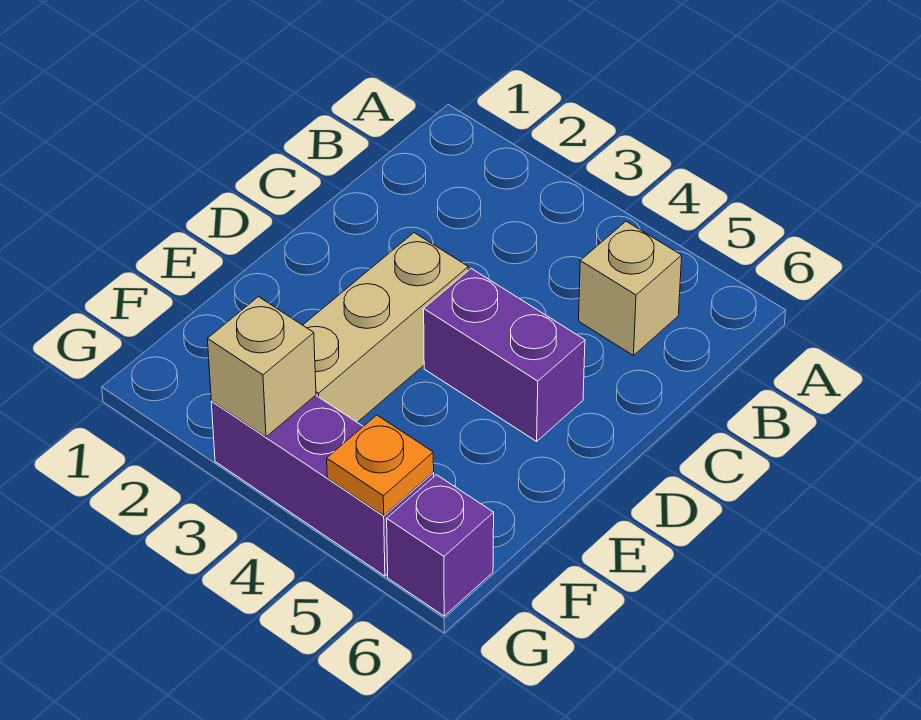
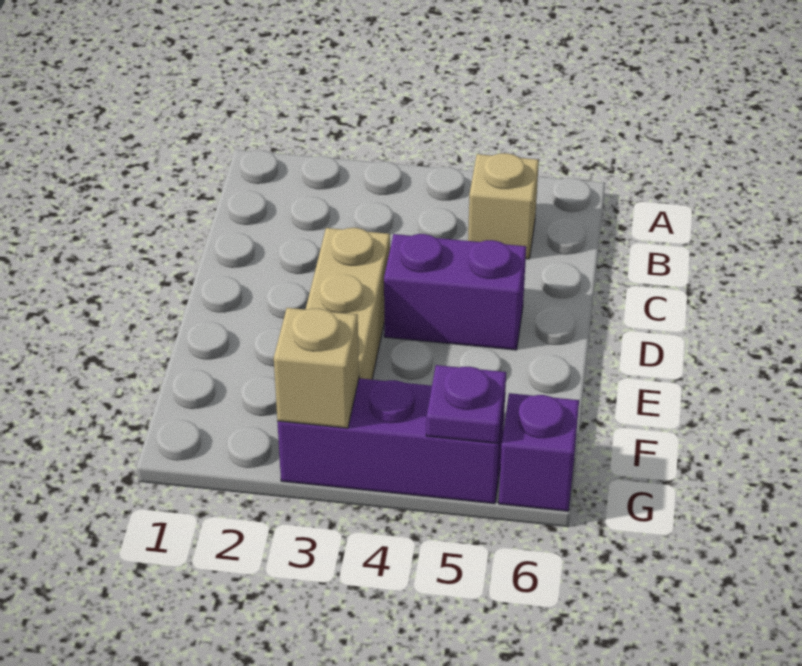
orange plate G5 level 2 -> purple plate G5 level 2

